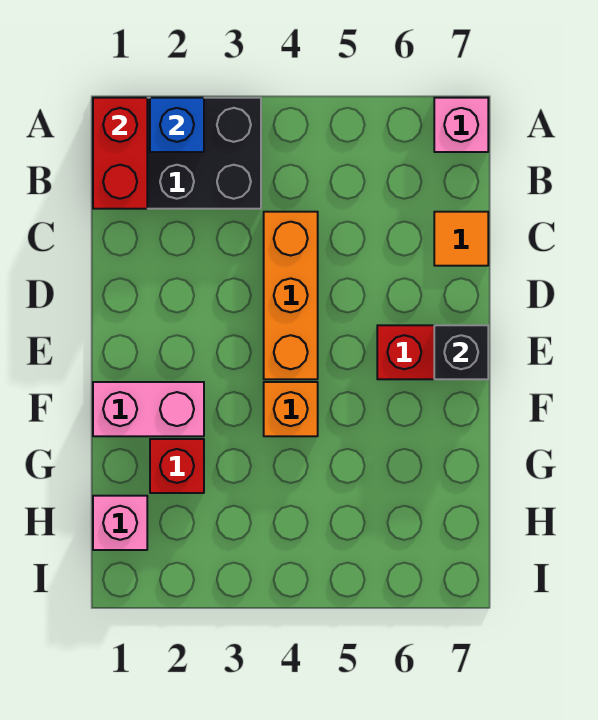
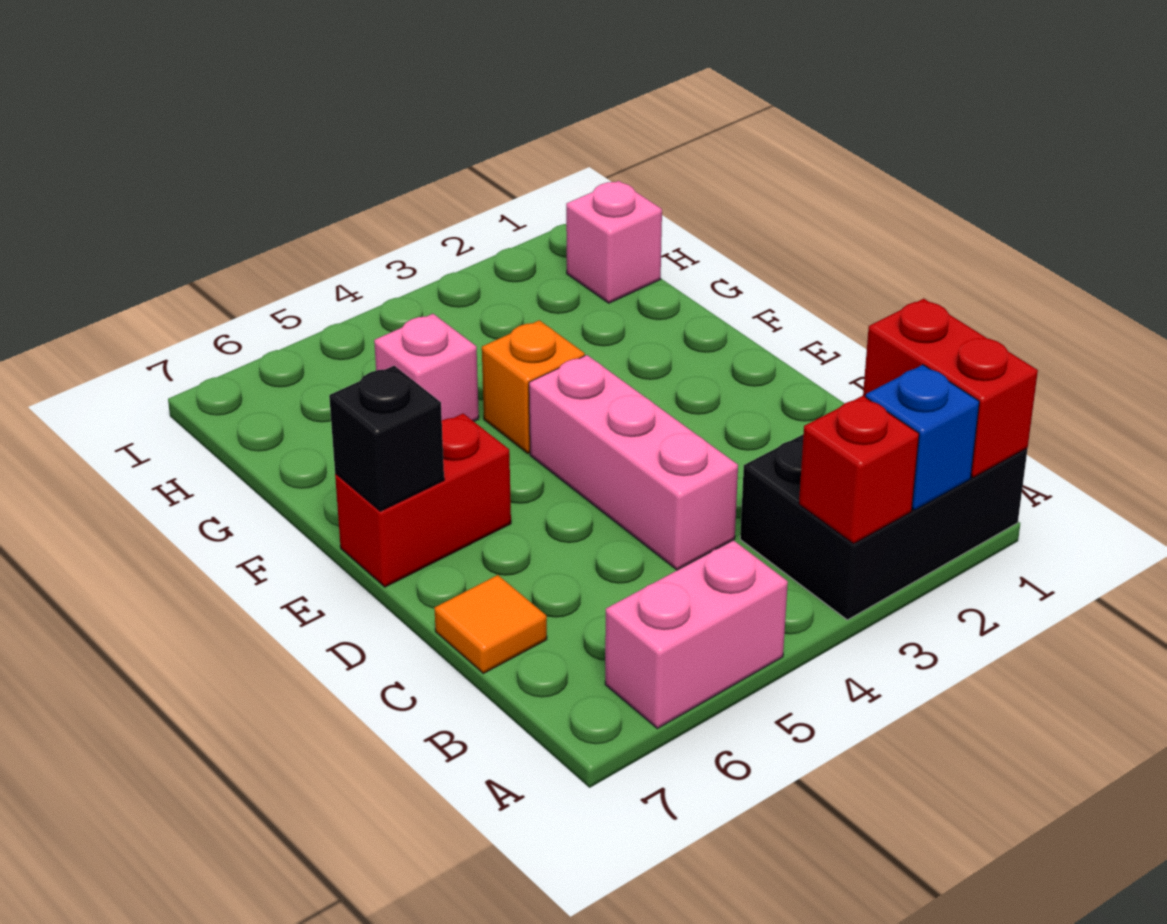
pink brick A7 level 1 -> pink brick G5 level 1
orange brick C4:E4 level 1 -> pink brick C4:E4 level 1
pink brick F1:F2 level 1 -> pink brick A5:A6 level 1
red brick G2 level 1 -> red brick A3 level 2

